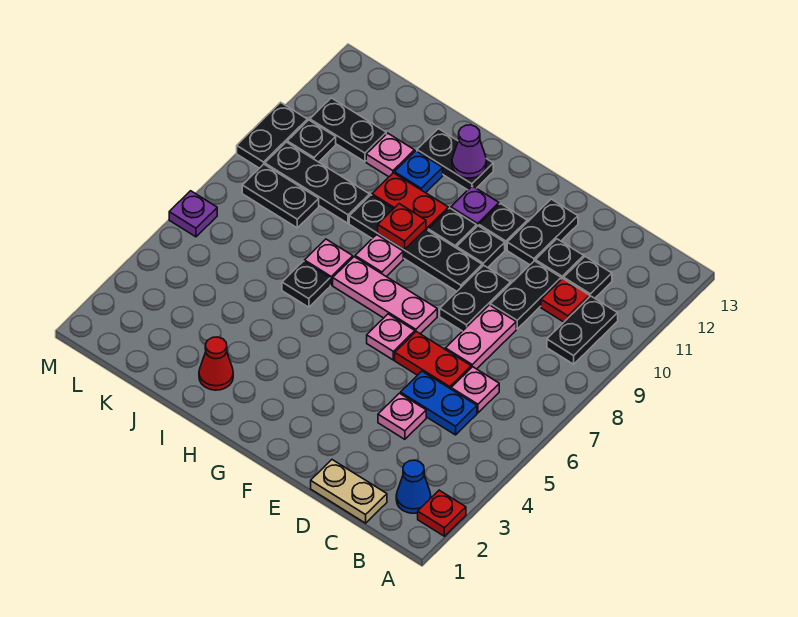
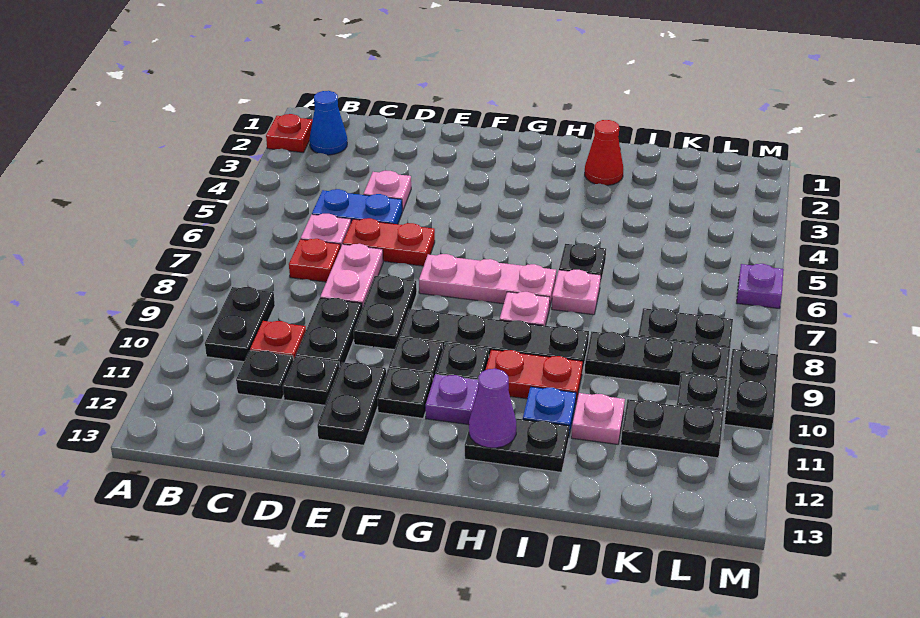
tan plate C1:D1 level 1 -> none
pink plate F6 level 1 -> none
red plate H9 level 2 -> red plate C7 level 1

